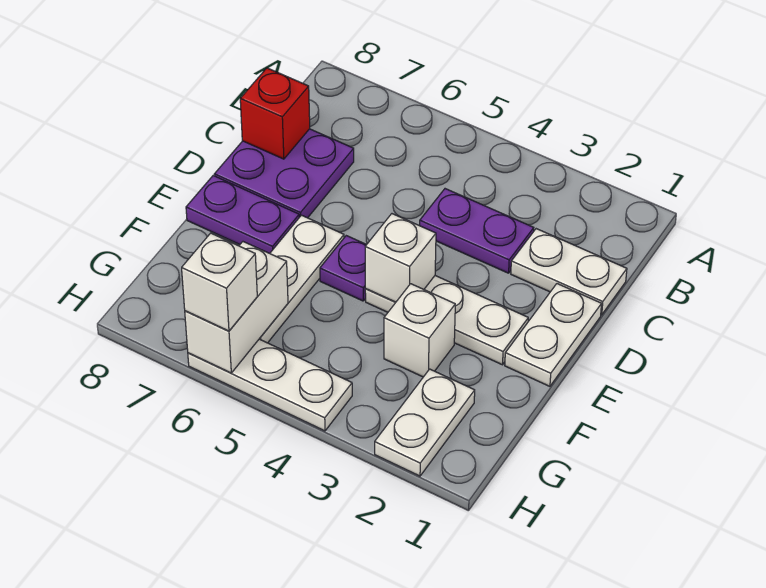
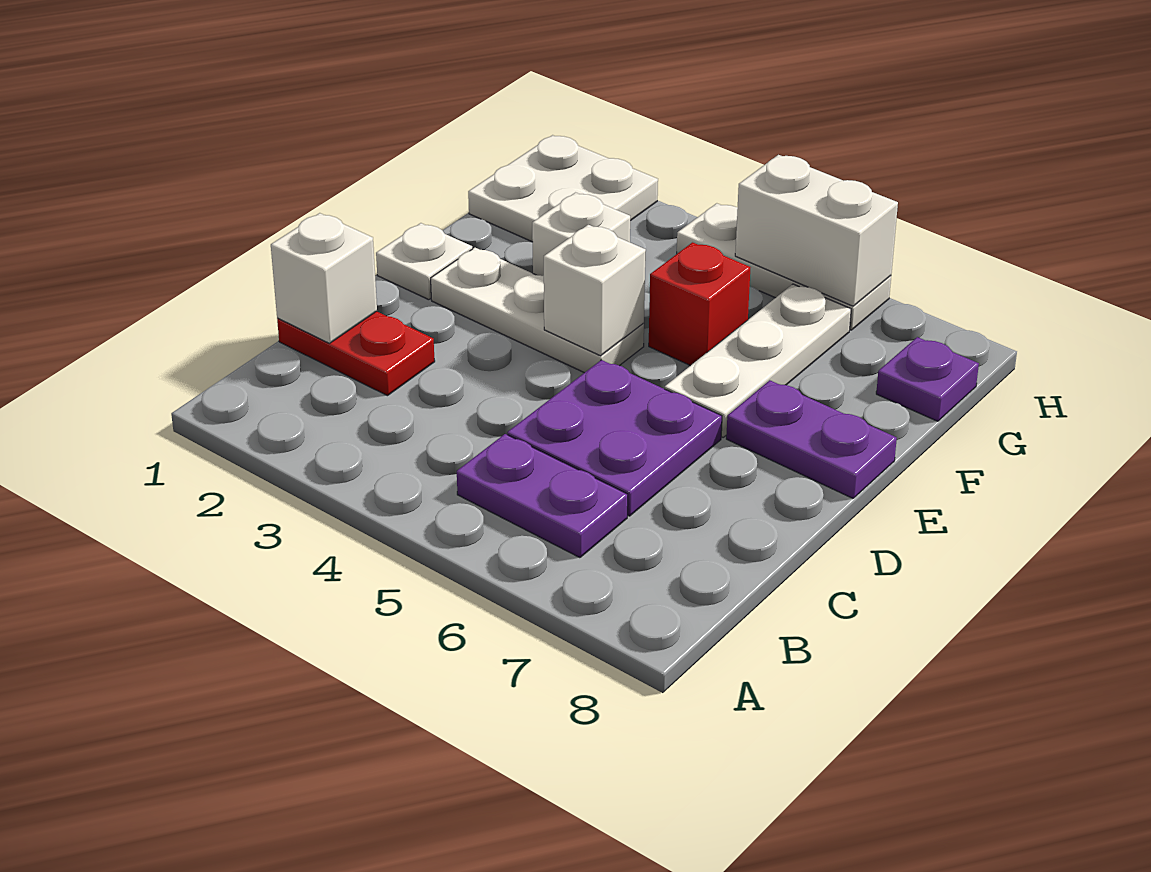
white plate C1:C2 level 1 -> red plate C1:C2 level 1
purple plate C3:C4 level 1 -> purple plate B5:B6 level 1
purple plate C7:D8 level 1 -> purple plate C5:D6 level 1
red brick C8 level 2 -> red brick F5 level 1
white plate D1:E1 level 1 -> white plate E1 level 1
purple plate E5 level 1 -> purple plate G8 level 1
white plate G2:H2 level 1 -> white plate G1:H2 level 1
white brick G6:H6 level 2 -> white brick H5:H6 level 2
white brick H6 level 3 -> white brick C1 level 2

